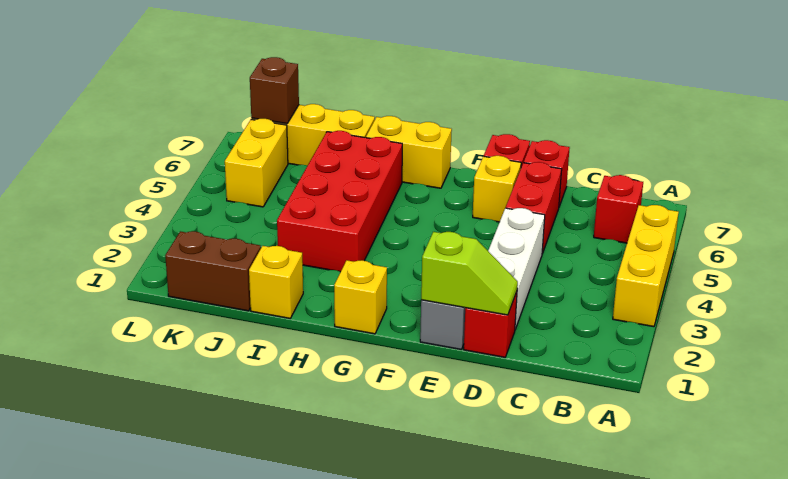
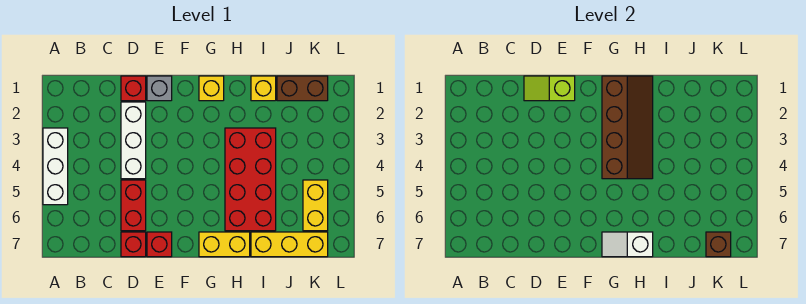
yellow brick A3:A5 level 1 -> white brick A3:A5 level 1
red brick B6 level 1 -> none
yellow brick E6 level 1 -> none
none -> brown slope G1:H4 level 2 top G
none -> white slope G7:H7 level 2 top H

